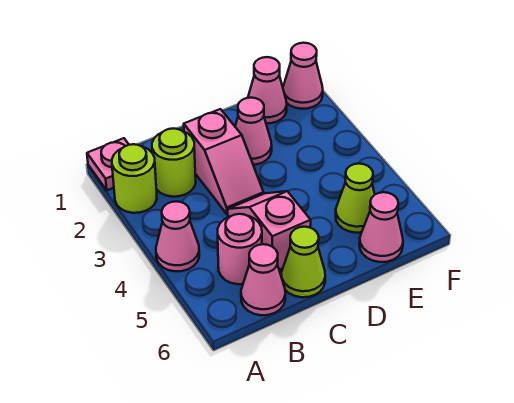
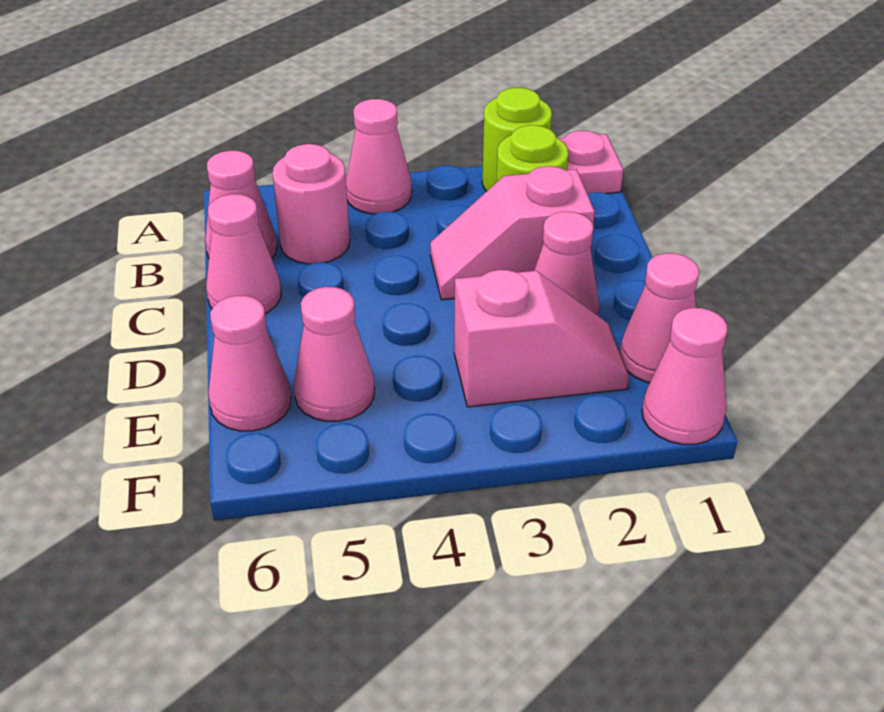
pink slope C4:C5 level 1 top 5 -> pink slope E2:E3 level 1 top 3
lime cone C6 level 1 -> pink cone C6 level 1
lime cone E5 level 1 -> pink cone E5 level 1

